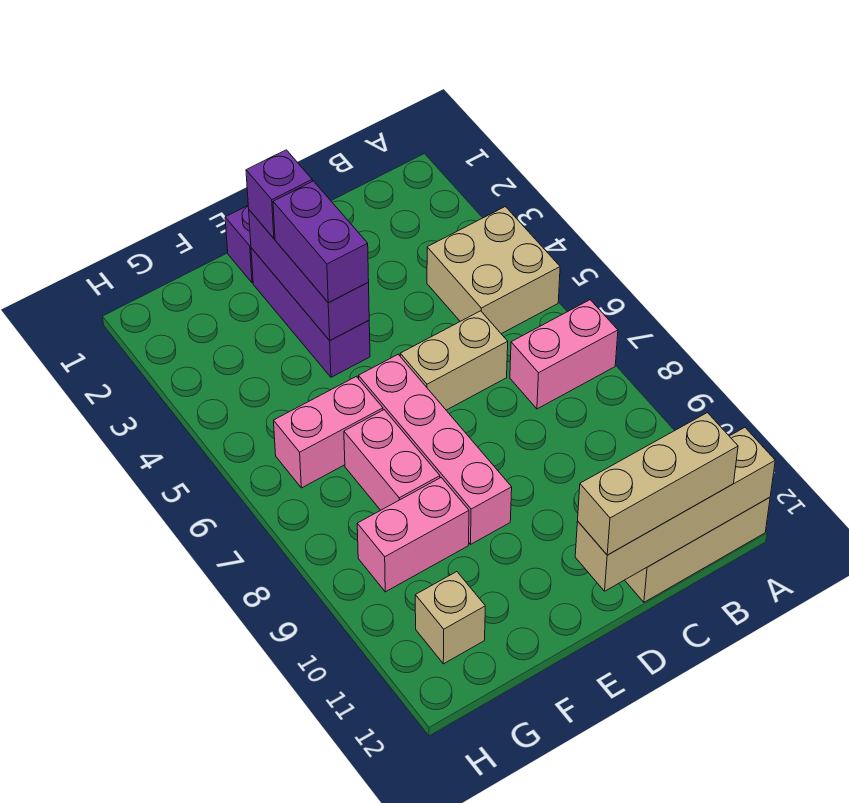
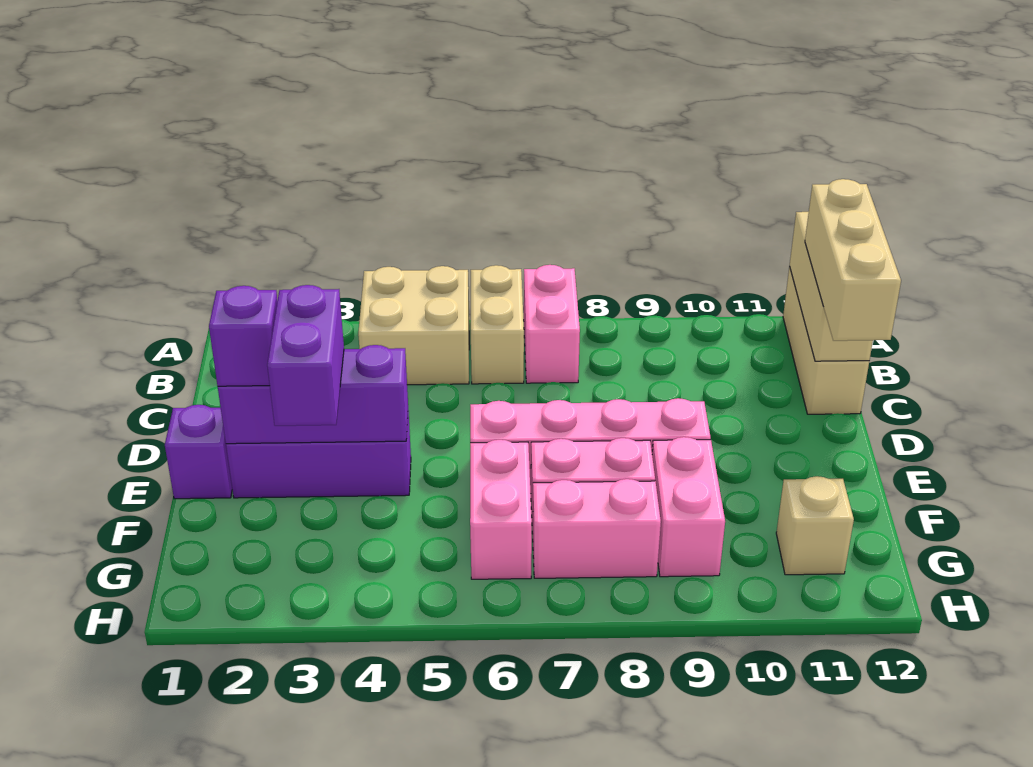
tan brick A12:D12 level 2 -> tan brick A12:C12 level 2
tan brick C6:D6 level 1 -> tan brick A6:B6 level 1
purple brick E3:E4 level 3 -> purple brick E3:F3 level 3
none -> pink brick G7:G8 level 1

